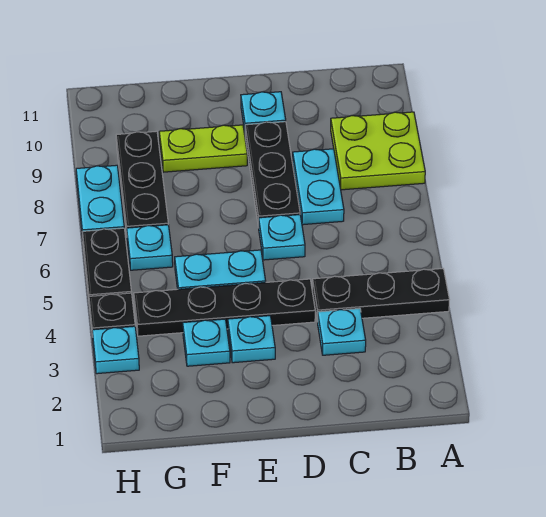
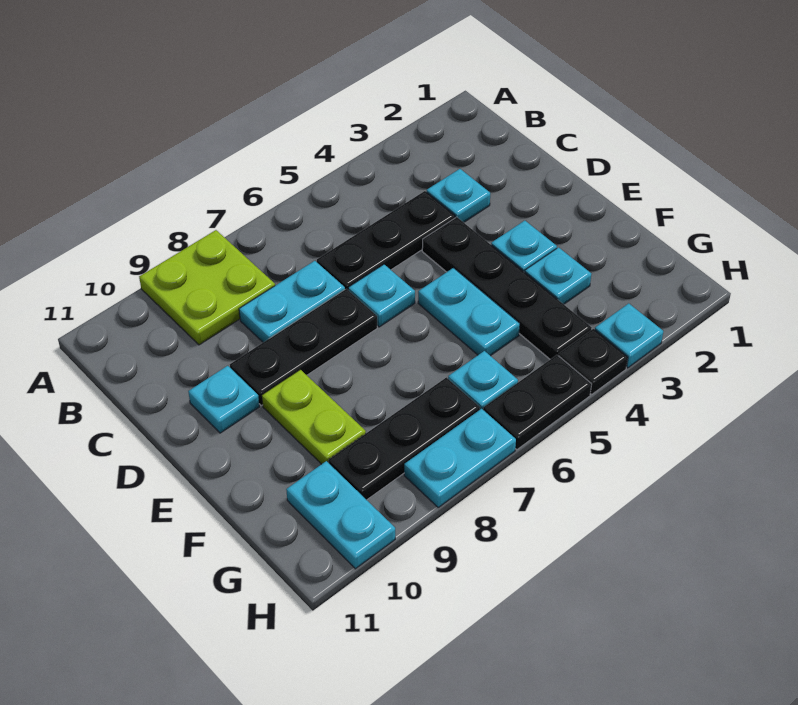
black plate A4:C4 level 1 -> black plate C4:C6 level 1
none -> cyan plate G10:H10 level 1

